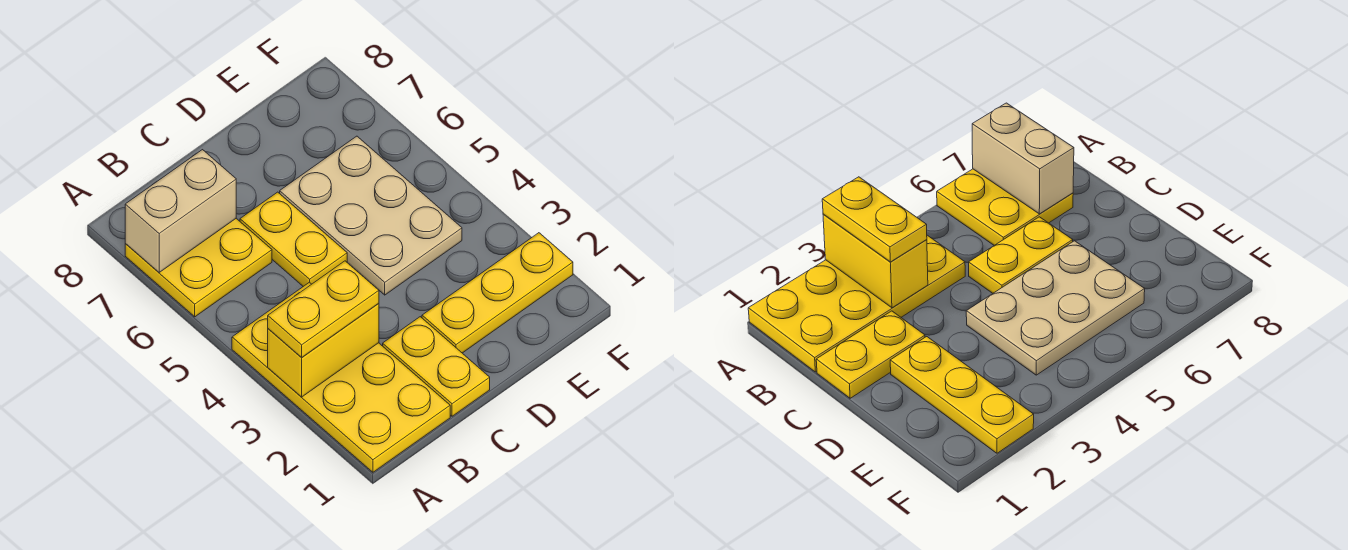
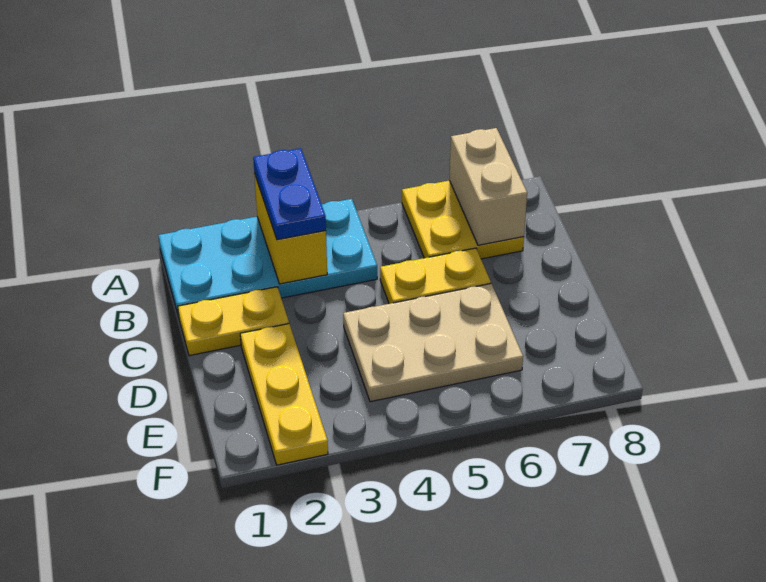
yellow plate A1:B4 level 1 -> cyan plate A1:B4 level 1
yellow plate A3:B3 level 3 -> blue plate A3:B3 level 3

